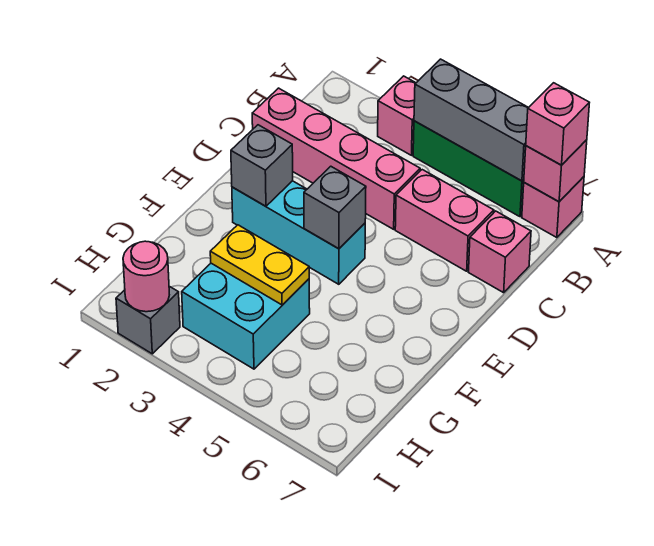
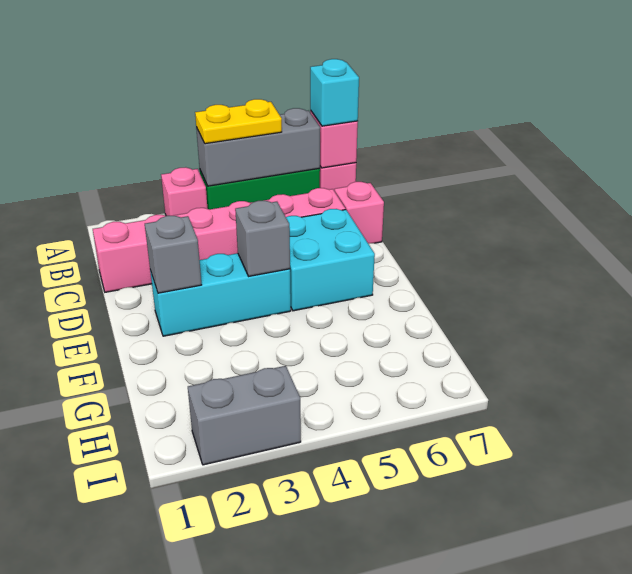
pink brick A7 level 3 -> cyan brick A7 level 3
cyan brick G3:H4 level 1 -> cyan brick D5:E6 level 1
yellow plate G3:G4 level 2 -> yellow plate A4:A5 level 3
grey brick I2 level 1 -> grey brick I2:I3 level 1
pink round brick I2 level 2 -> none

